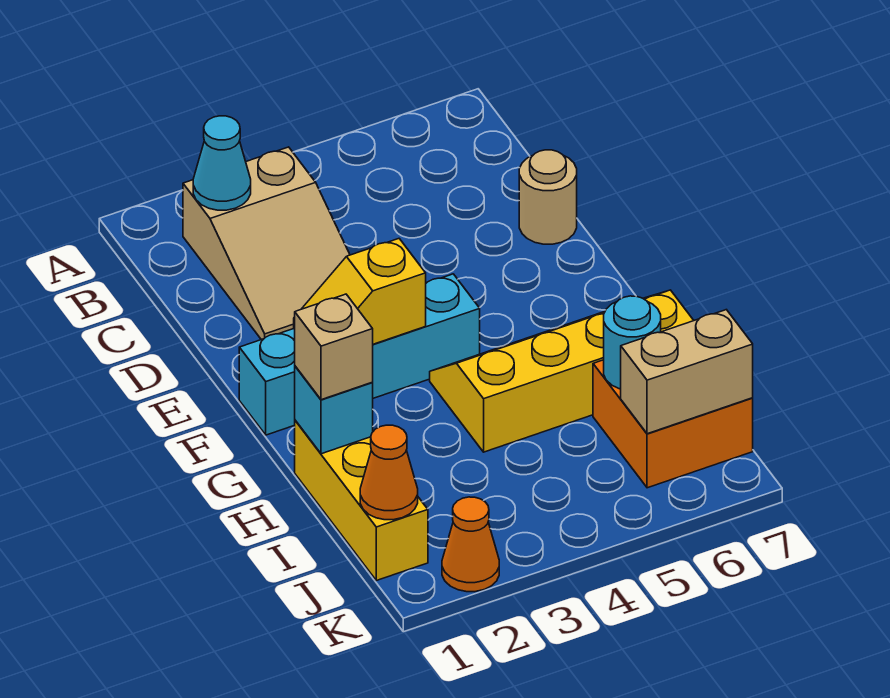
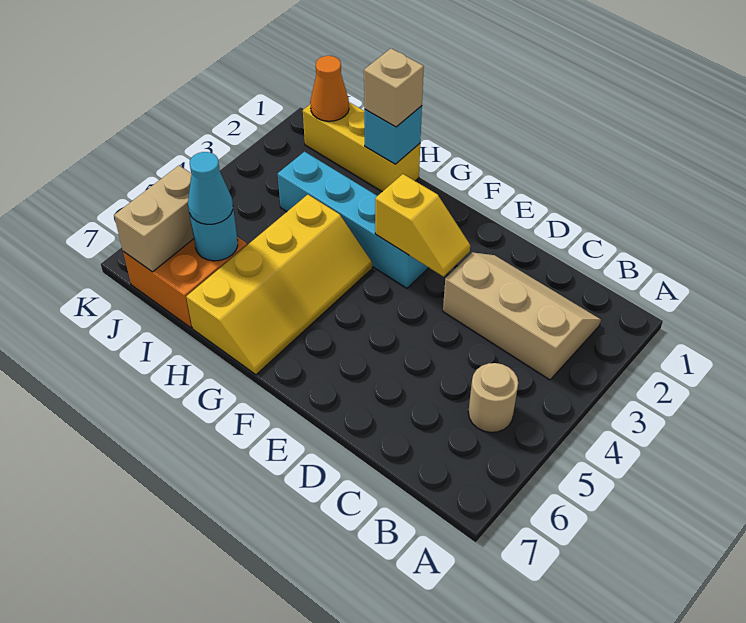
tan slope B2:D3 level 1 top B -> tan slope B2:D3 level 1 top 3
cyan cone B2 level 2 -> cyan cone I6 level 3
tan round brick D7 level 1 -> tan round brick B5 level 1
cyan brick F1:F4 level 1 -> cyan brick F3:I3 level 1
yellow slope F2:F3 level 2 top 3 -> yellow slope E3:F3 level 2 top F
orange cone K2 level 1 -> none

